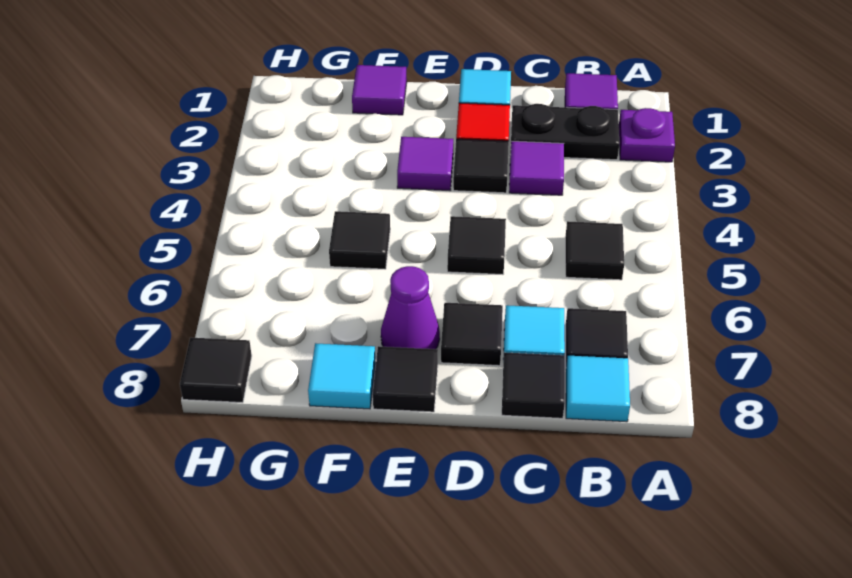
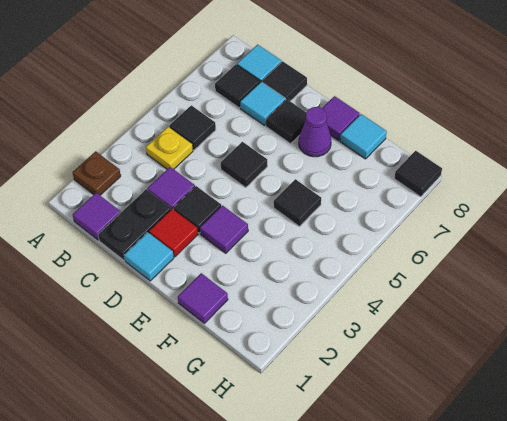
purple plate A2 level 1 -> brown plate A2 level 1
black plate B2:C2 level 1 -> black plate C1:C2 level 1
none -> yellow plate B4 level 1
black tile E8 level 1 -> purple tile E8 level 1

